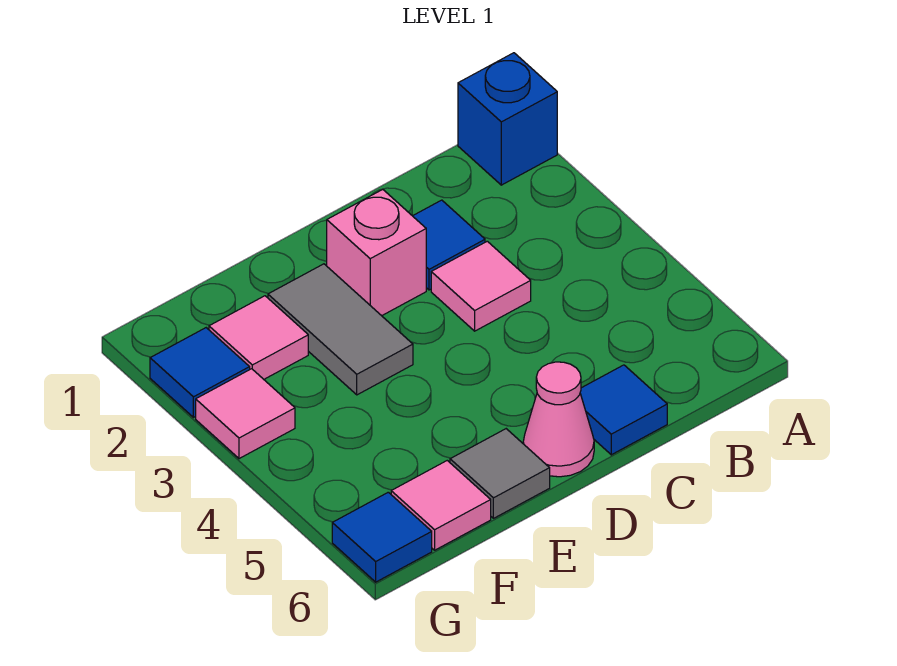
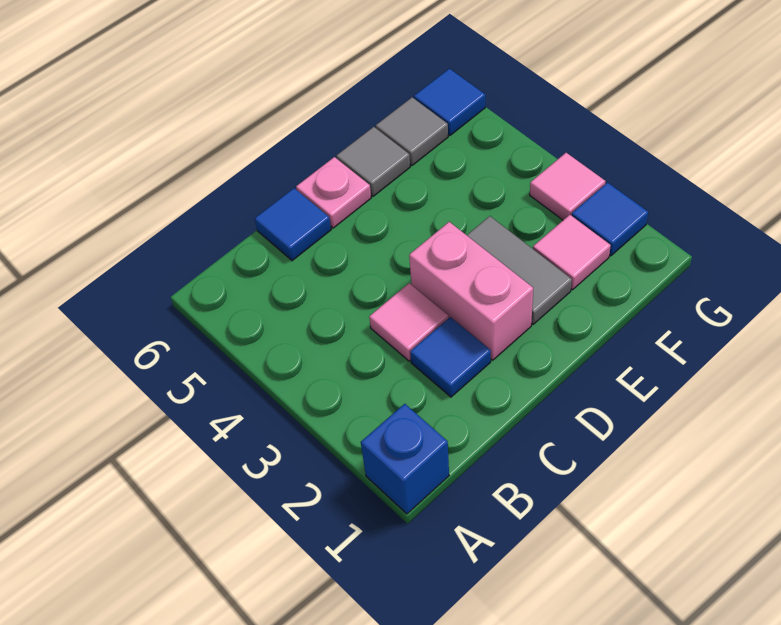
pink brick D2 level 1 -> pink brick D2:D3 level 1
pink cone D6 level 1 -> pink plate D6 level 1
pink tile F6 level 1 -> grey tile F6 level 1

